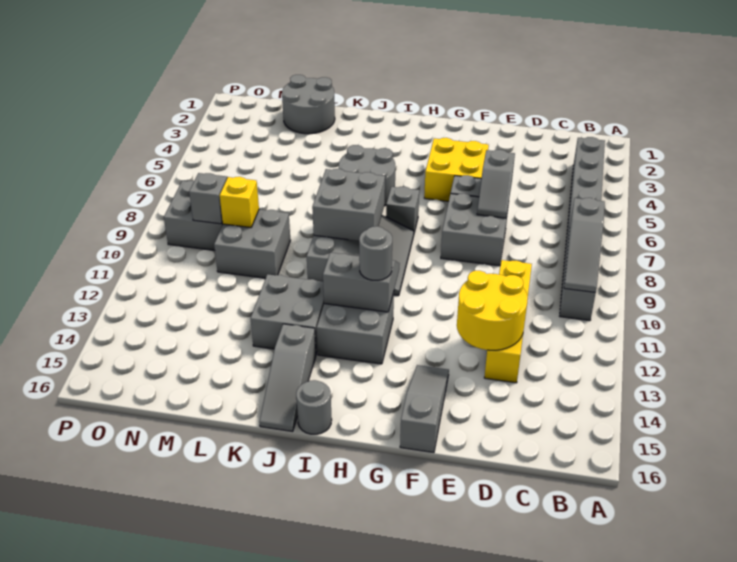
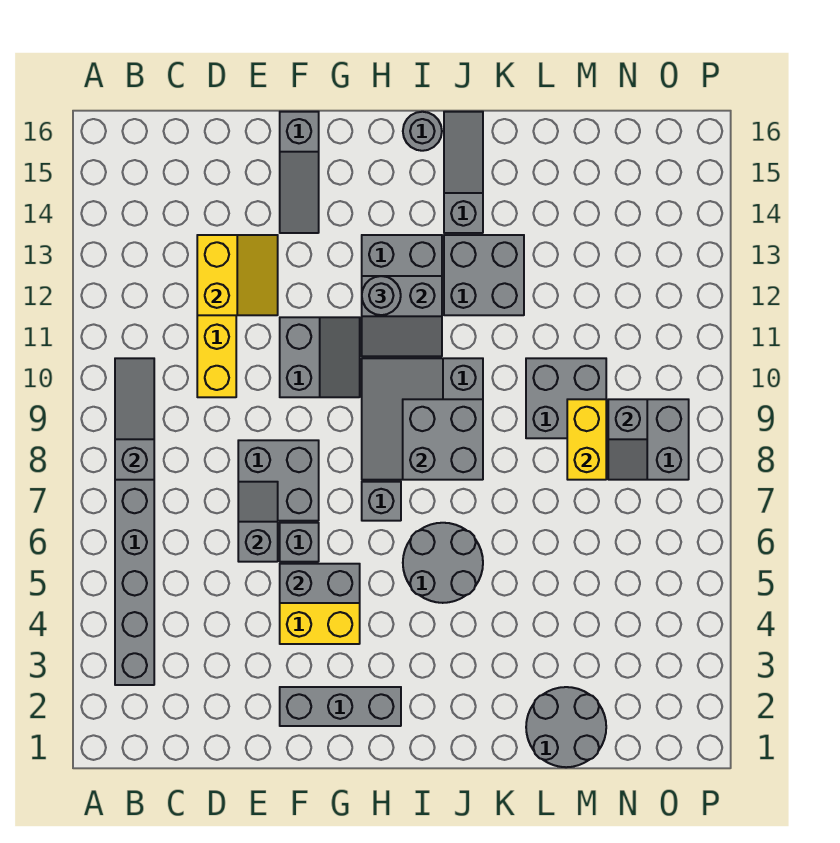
yellow round brick D12:E13 level 2 -> yellow slope D12:E13 level 2 top D
none -> grey brick F2:H2 level 1
none -> grey brick F5:G5 level 2
none -> grey slope F10:G11 level 1 top F
yellow brick M9 level 2 -> yellow brick M8:M9 level 2

